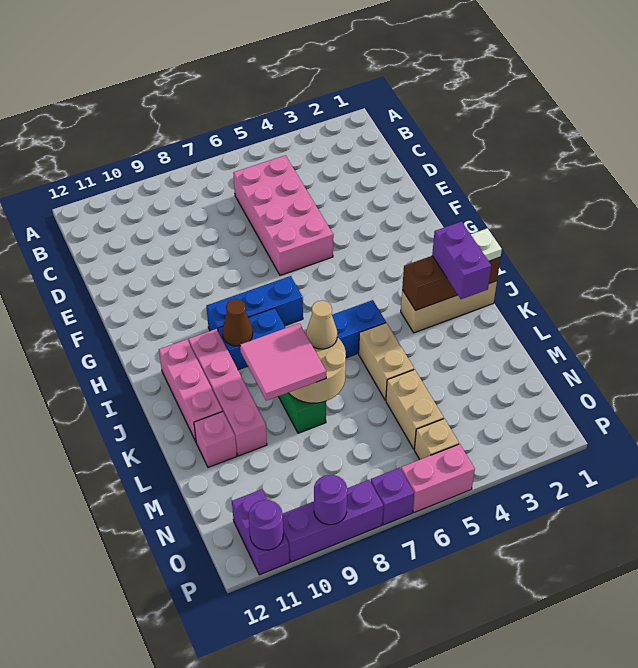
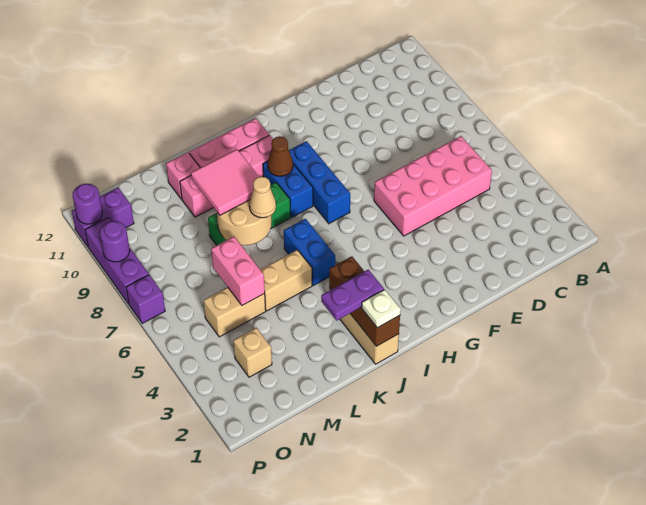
purple brick J2:K2 level 3 -> purple plate J2:K2 level 3
tan brick O5 level 1 -> tan brick N3 level 1
pink brick P5:P6 level 1 -> pink brick M5:M6 level 2

